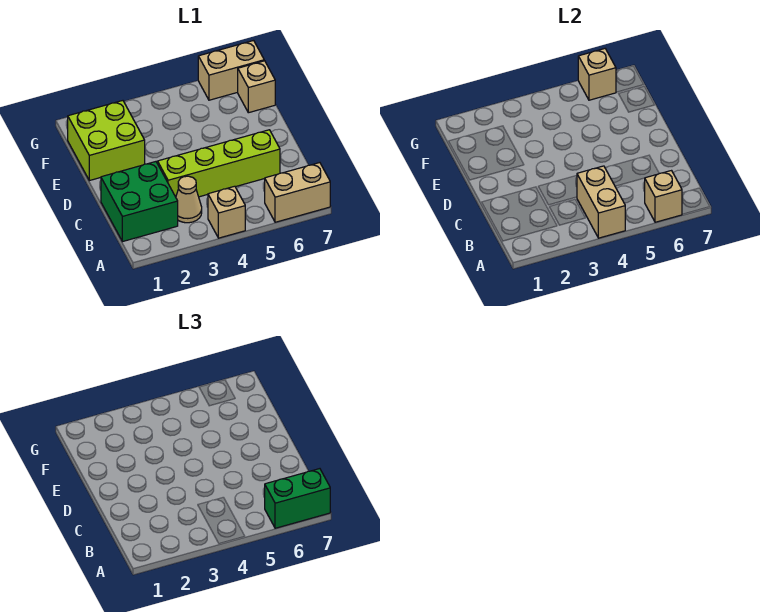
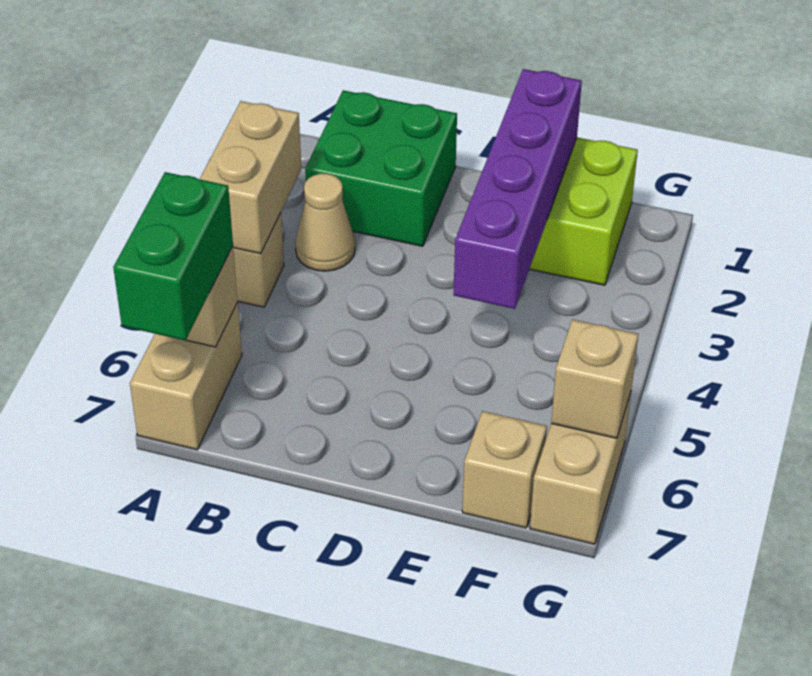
tan brick A4:B4 level 2 -> tan brick A3:A4 level 2
lime brick C3:C6 level 1 -> none
none -> purple brick E1:E4 level 2

